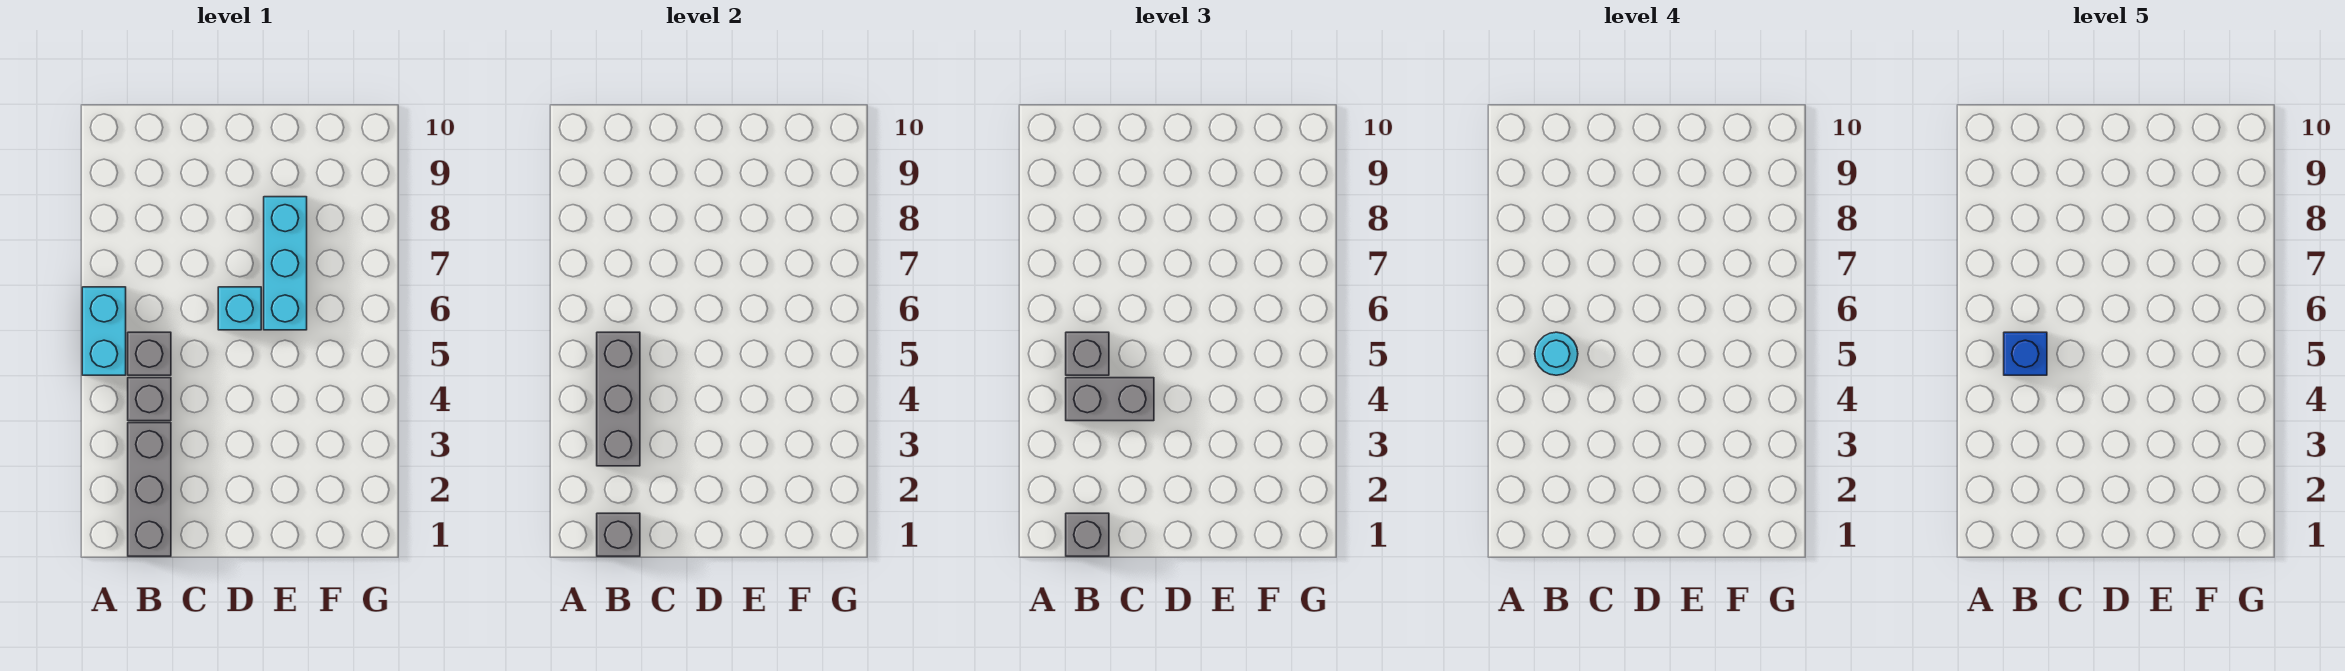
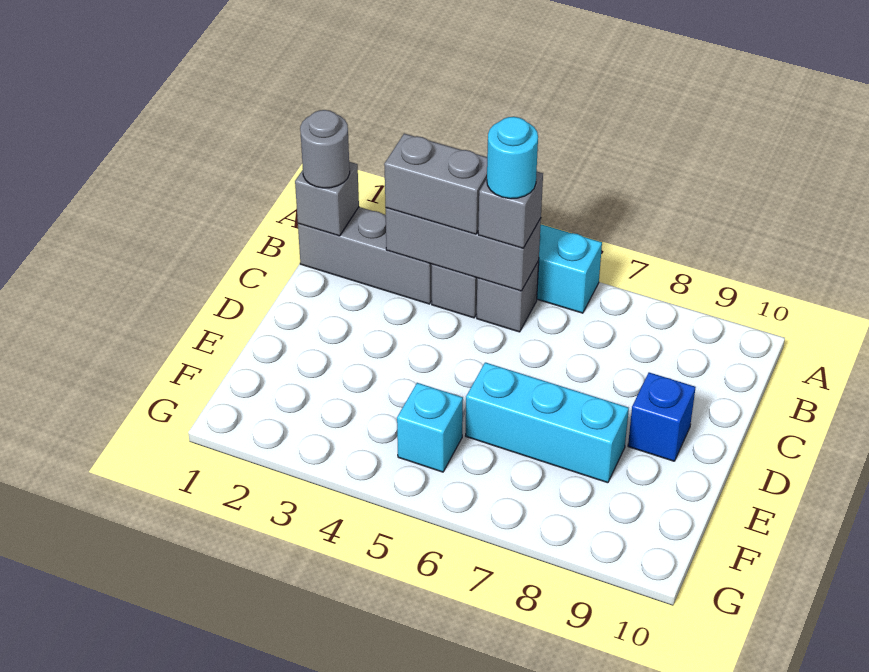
grey brick B1 level 3 -> grey round brick B1 level 3
grey brick B4:C4 level 3 -> grey brick B3:B4 level 3
blue brick B5 level 5 -> blue brick D9 level 1
cyan brick D6 level 1 -> cyan brick F5 level 1

